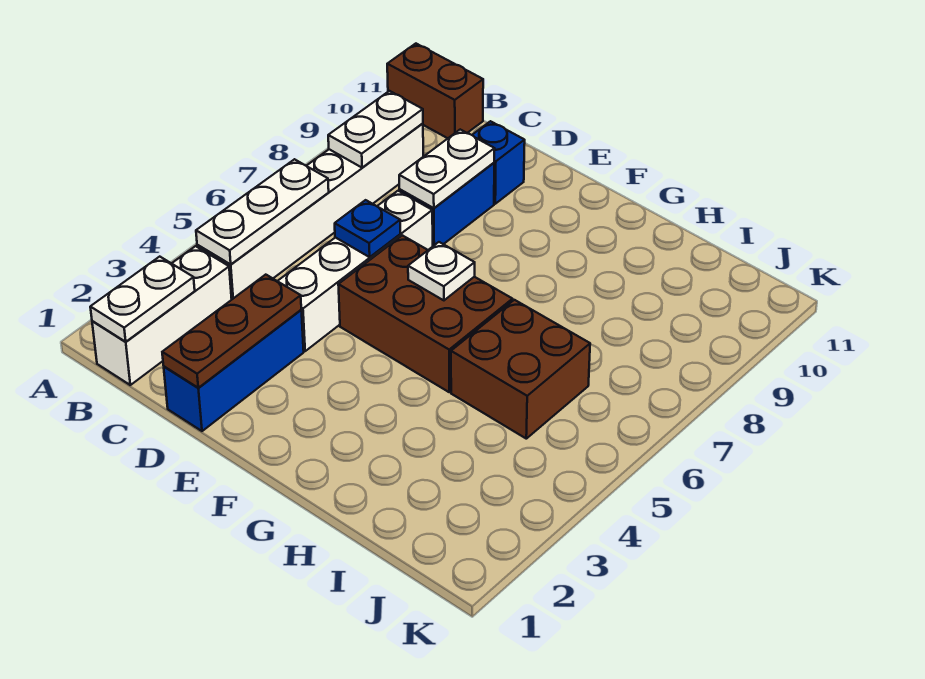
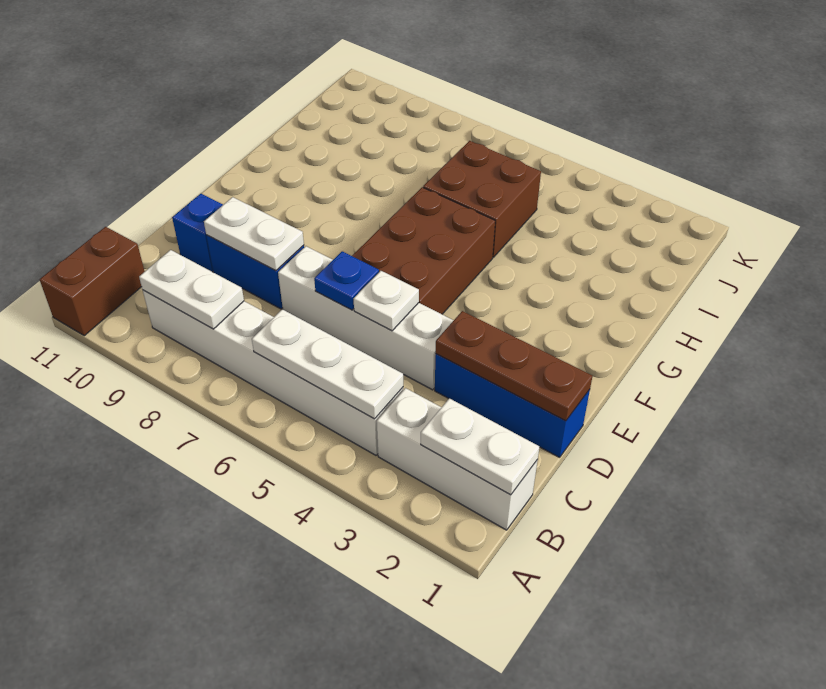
white plate F6 level 2 -> white plate D5 level 2

